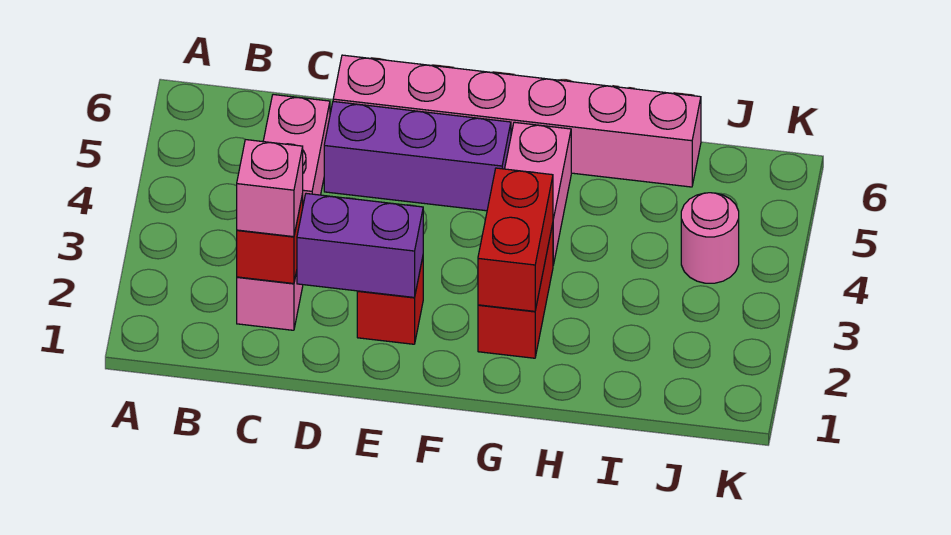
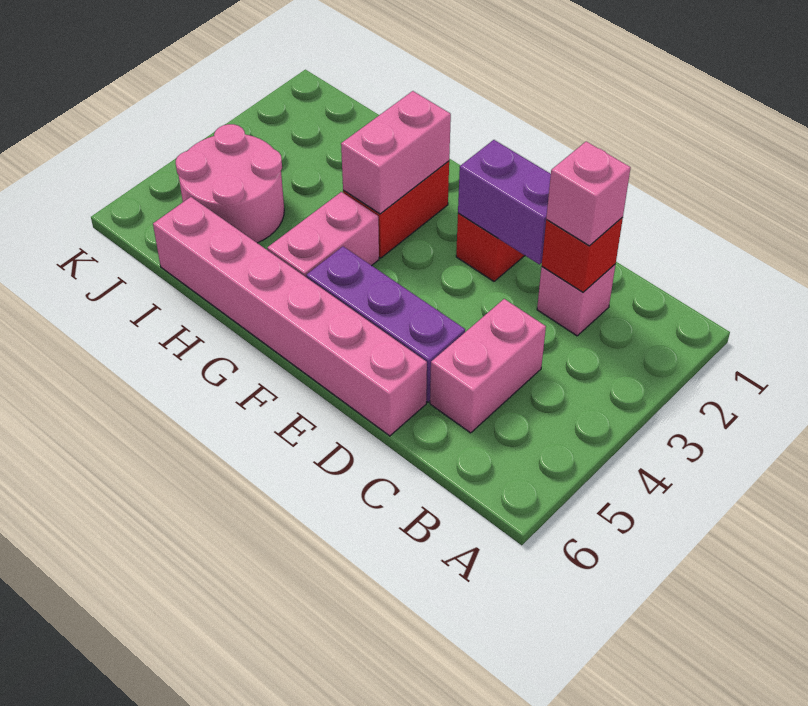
red brick G2:G3 level 2 -> pink brick G2:G3 level 2
pink round brick J4 level 1 -> pink round brick I4:J5 level 1

